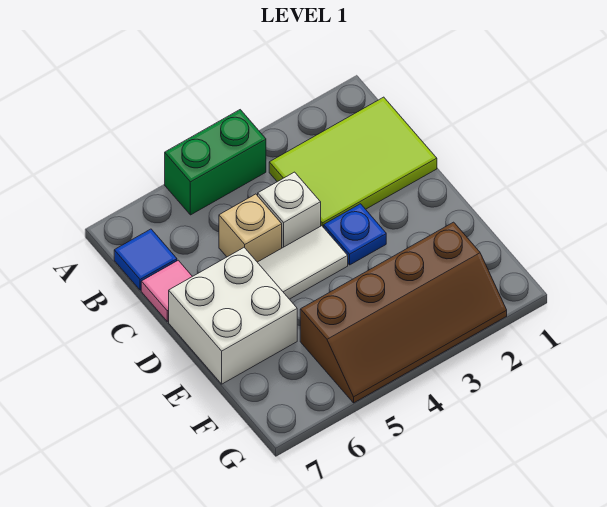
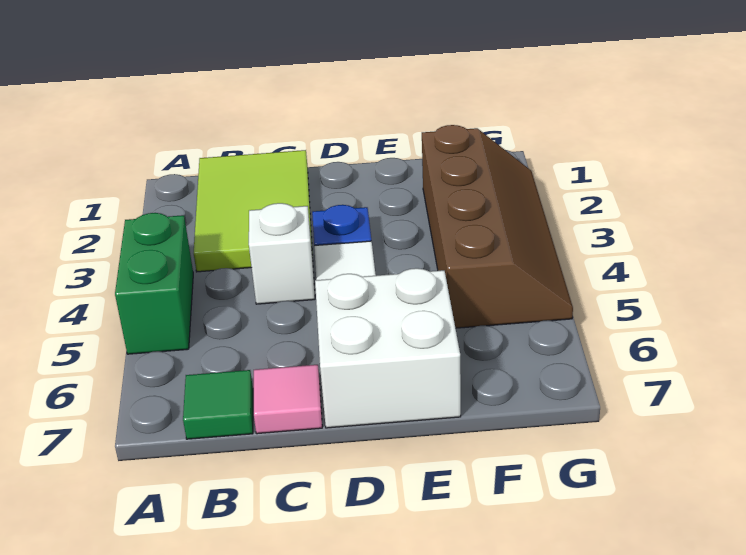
blue tile B7 level 1 -> green tile B7 level 1
tan brick C5 level 1 -> none

